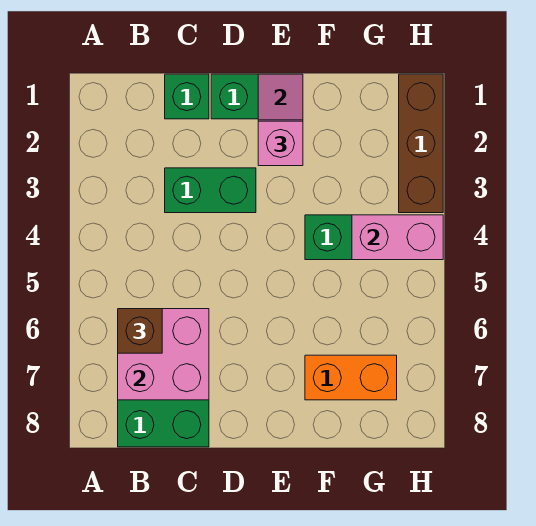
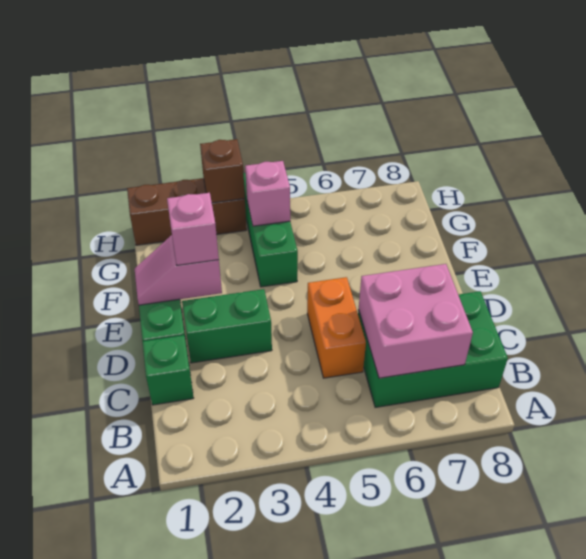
brown brick B6 level 3 -> brown brick H3 level 2
green brick C3:D3 level 1 -> green brick D2:D3 level 1
orange brick F7:G7 level 1 -> orange brick C5:D5 level 1
pink brick G4:H4 level 2 -> pink brick G4 level 2

